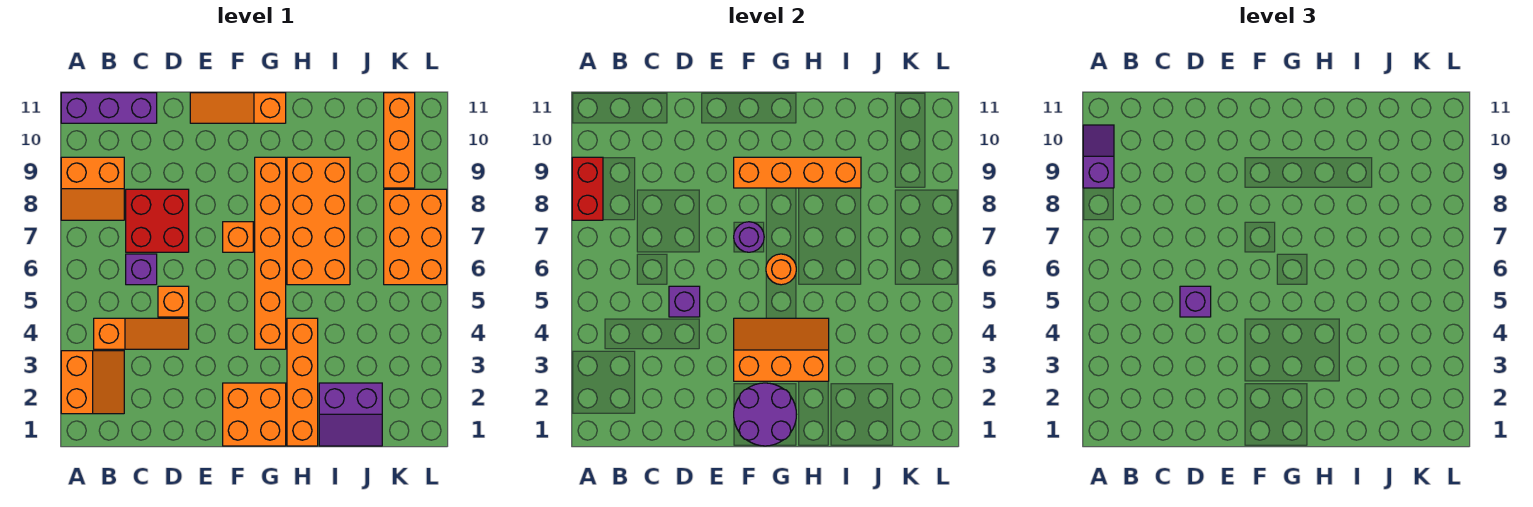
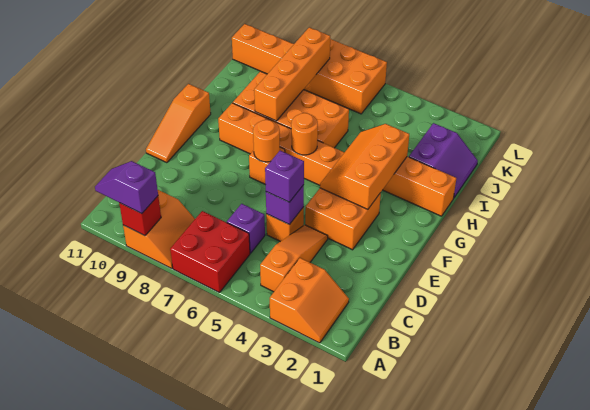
orange slope A2:B3 level 1 top A -> orange slope A2:B3 level 1 top 3
red brick A8:A9 level 2 -> red brick A9 level 2
purple brick A11:C11 level 1 -> none
red brick C7:D8 level 1 -> red brick A6:B7 level 1
orange brick F1:G2 level 1 -> orange brick E3:F4 level 1
purple round brick F1:G2 level 2 -> none
purple round brick F7 level 2 -> orange round brick F7 level 2
orange brick F9:I9 level 2 -> orange brick H8:K8 level 2

